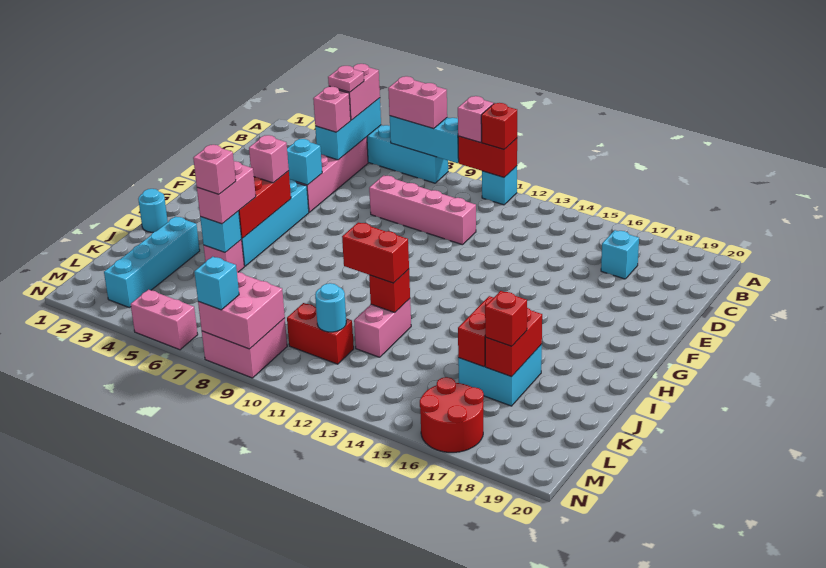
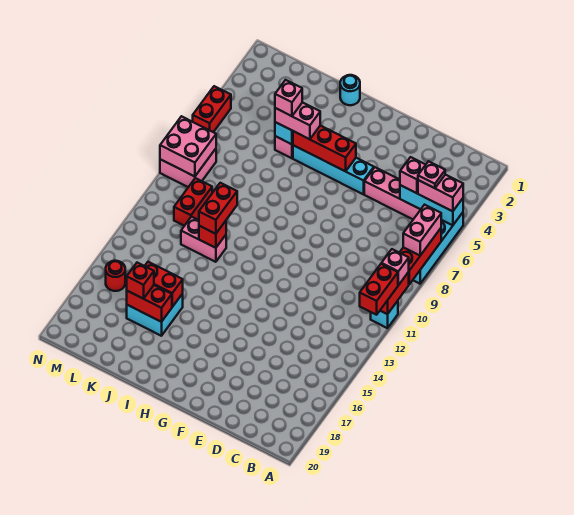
cyan brick A7:A9 level 2 -> red brick A7:A9 level 2
red brick A11 level 3 -> red brick A11:A12 level 3
cyan brick C17 level 1 -> none
pink brick D8:D11 level 1 -> none
cyan brick E5 level 2 -> none
pink brick G5 level 3 -> none
cyan brick J3:M3 level 1 -> none
cyan round brick L11 level 2 -> none
red round brick M16:N17 level 1 -> red round brick M16 level 1
pink brick N5:N6 level 1 -> red brick N5:N6 level 1
cyan brick N8 level 3 -> none

